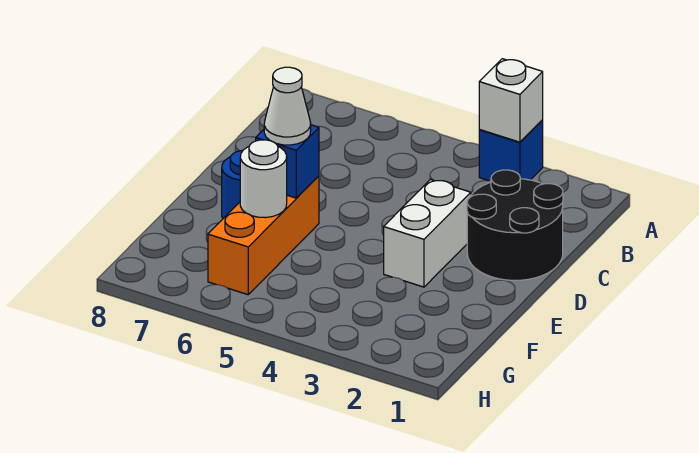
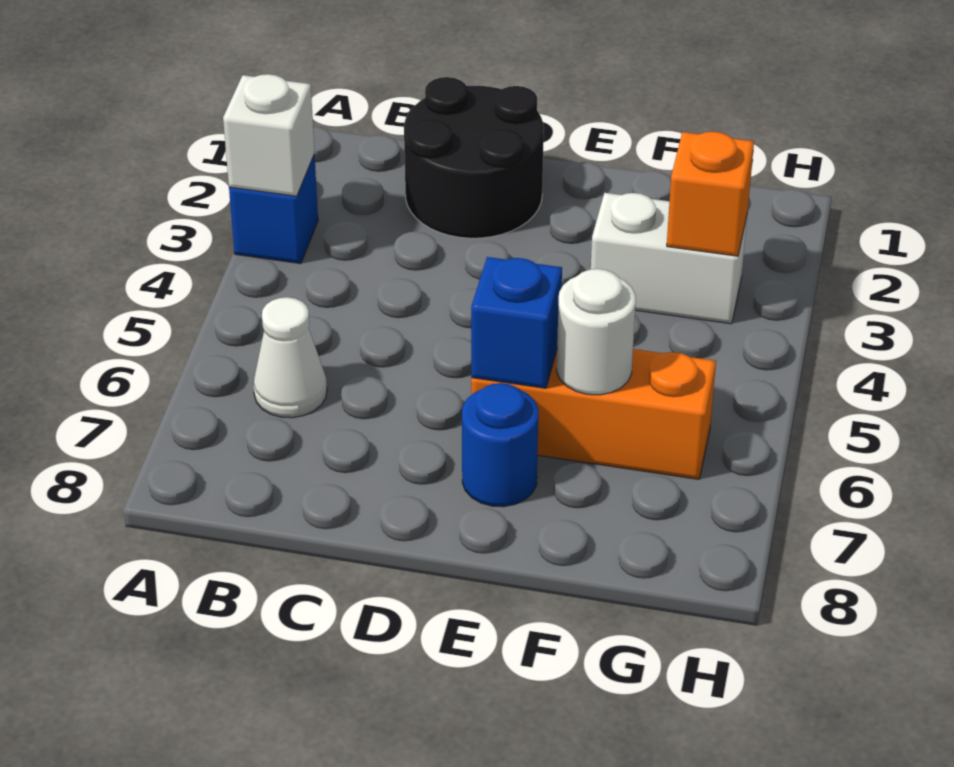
white brick D3:E3 level 1 -> white brick F3:G3 level 1
white cone E6 level 3 -> white cone B6 level 1
none -> orange brick G3 level 2

